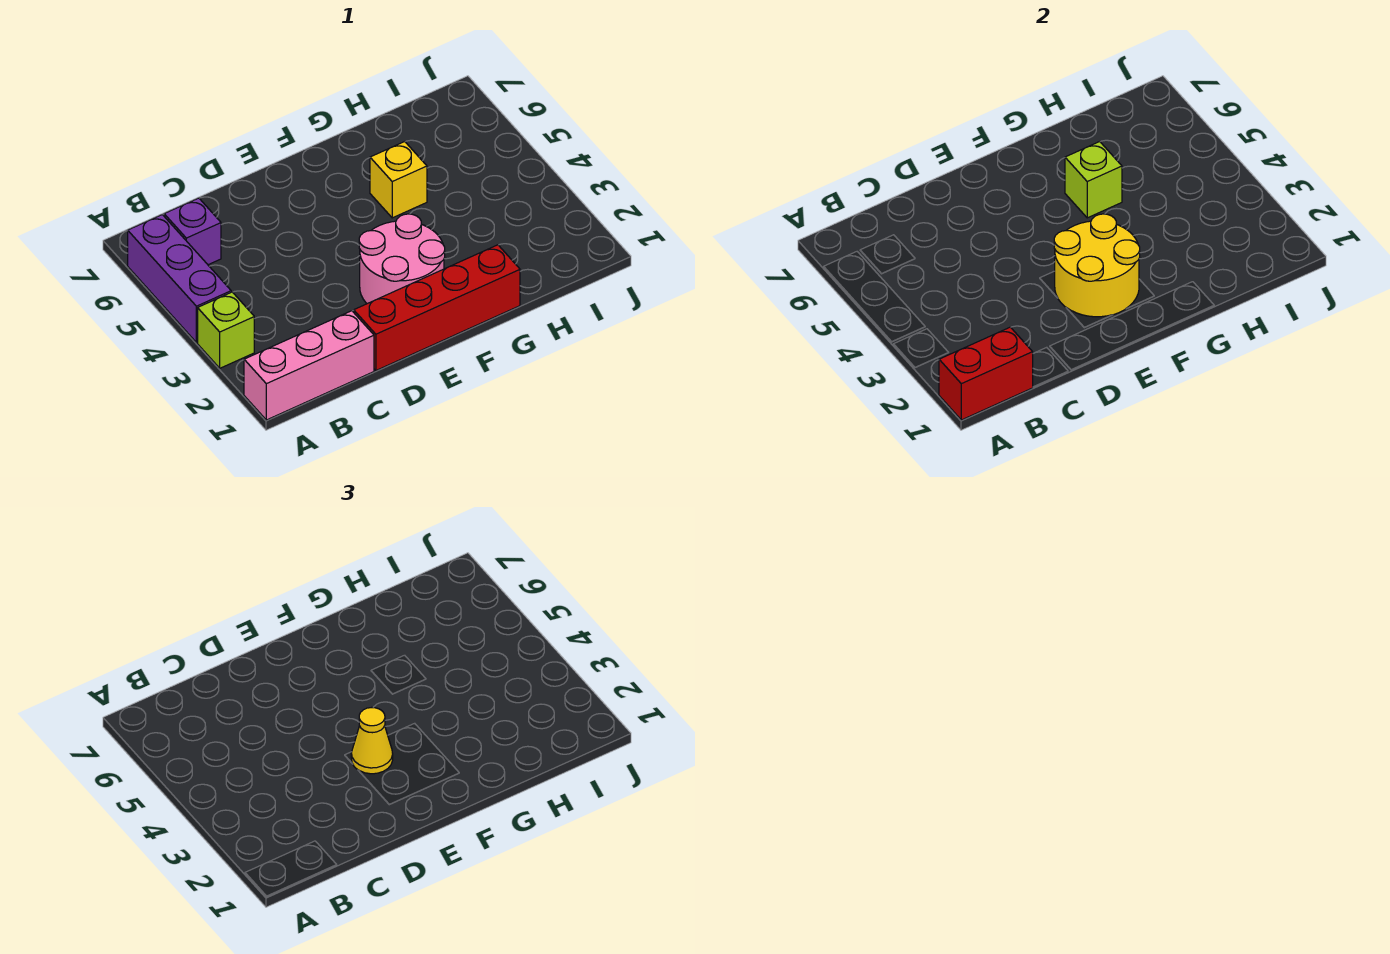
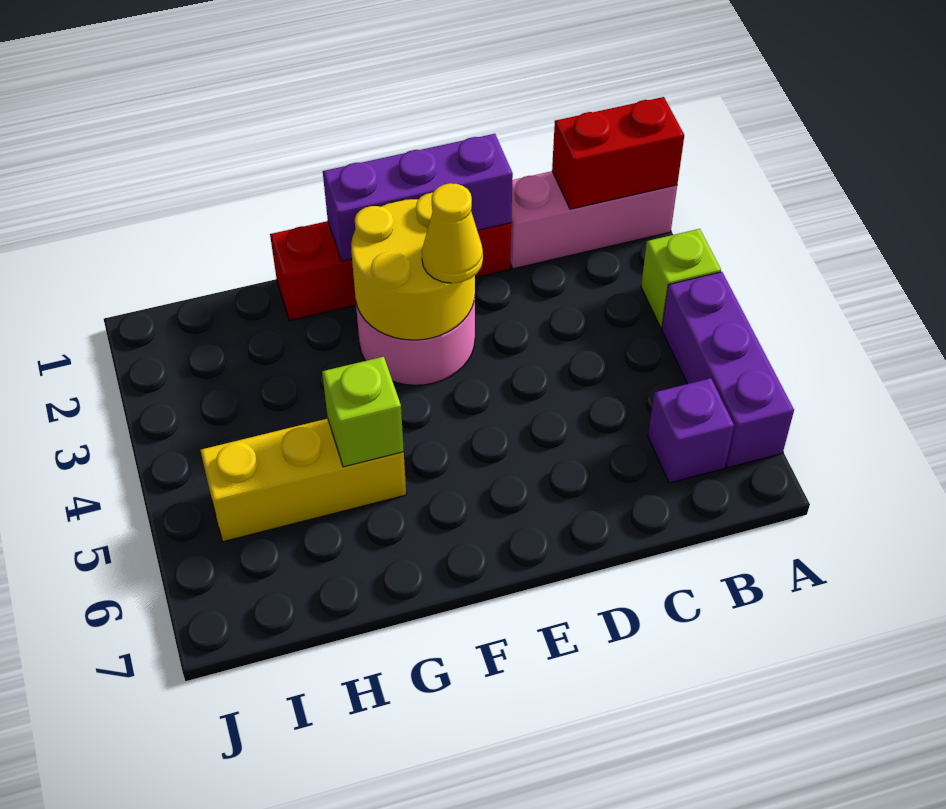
none -> purple brick D1:F1 level 2
yellow brick G5 level 1 -> yellow brick G5:I5 level 1

